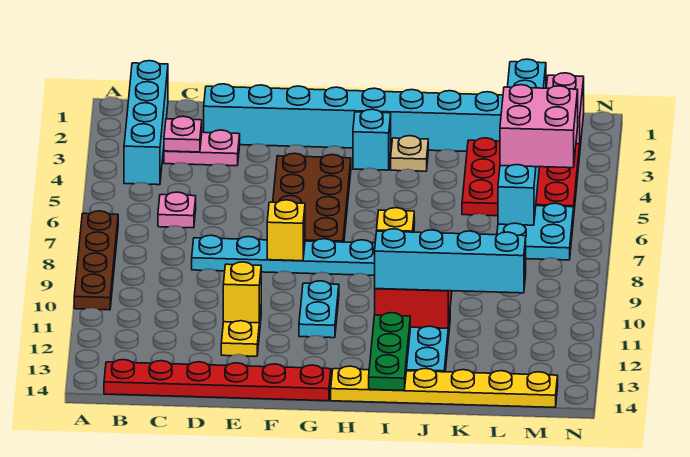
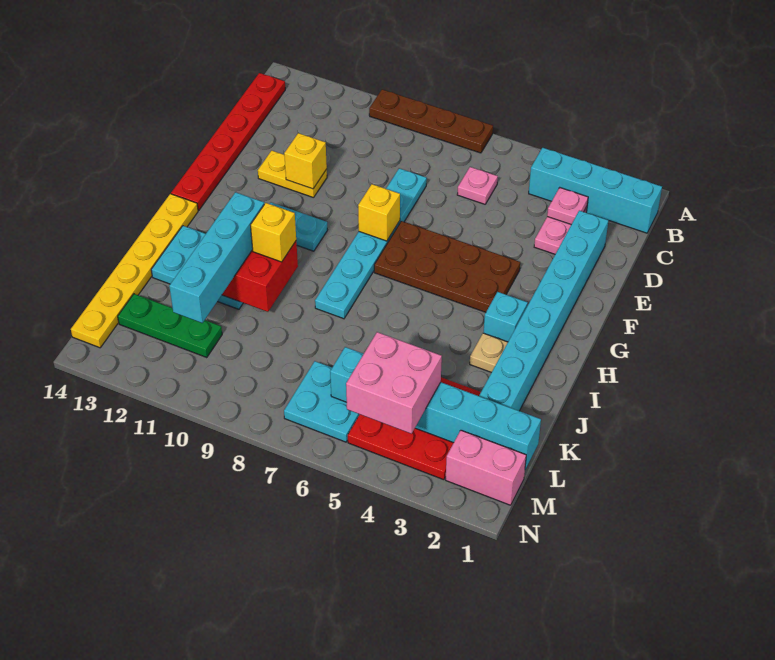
green plate I12:I14 level 2 -> green plate L11:L13 level 1

